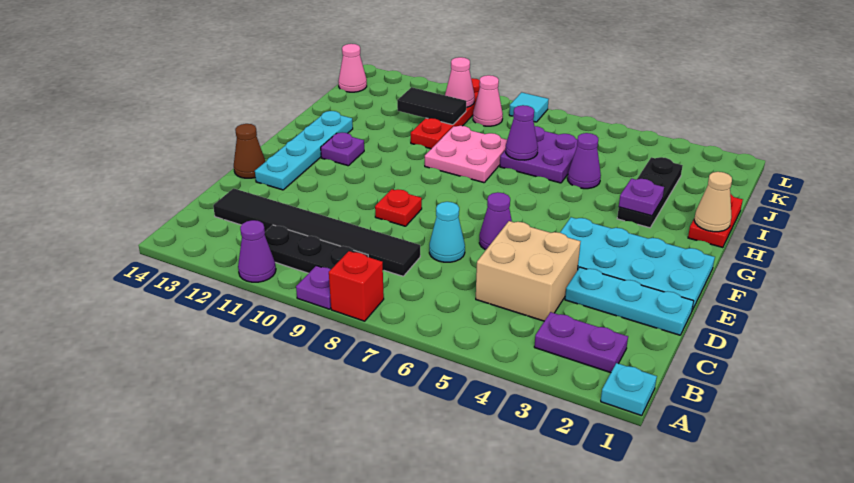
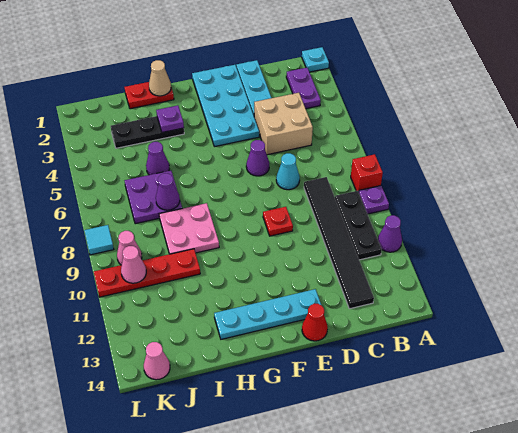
brown cone E14 level 1 -> red cone E14 level 1
purple plate G12 level 1 -> none
black tile J10:J11 level 2 -> none

